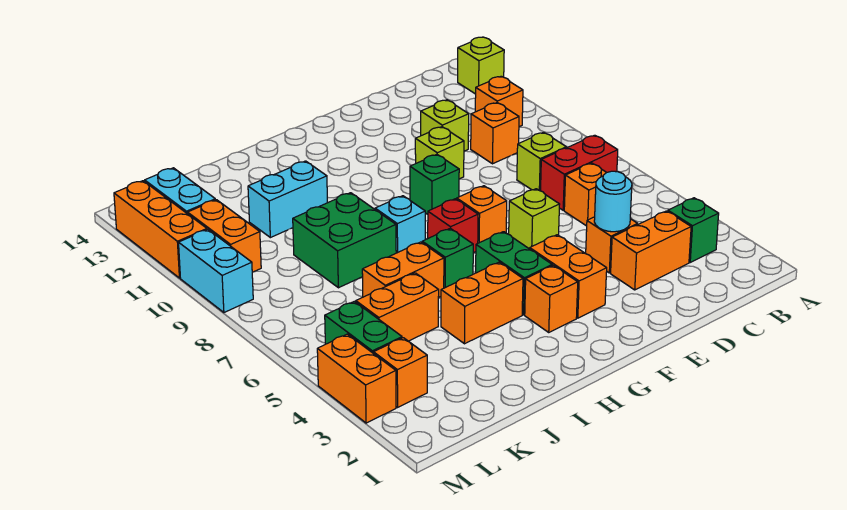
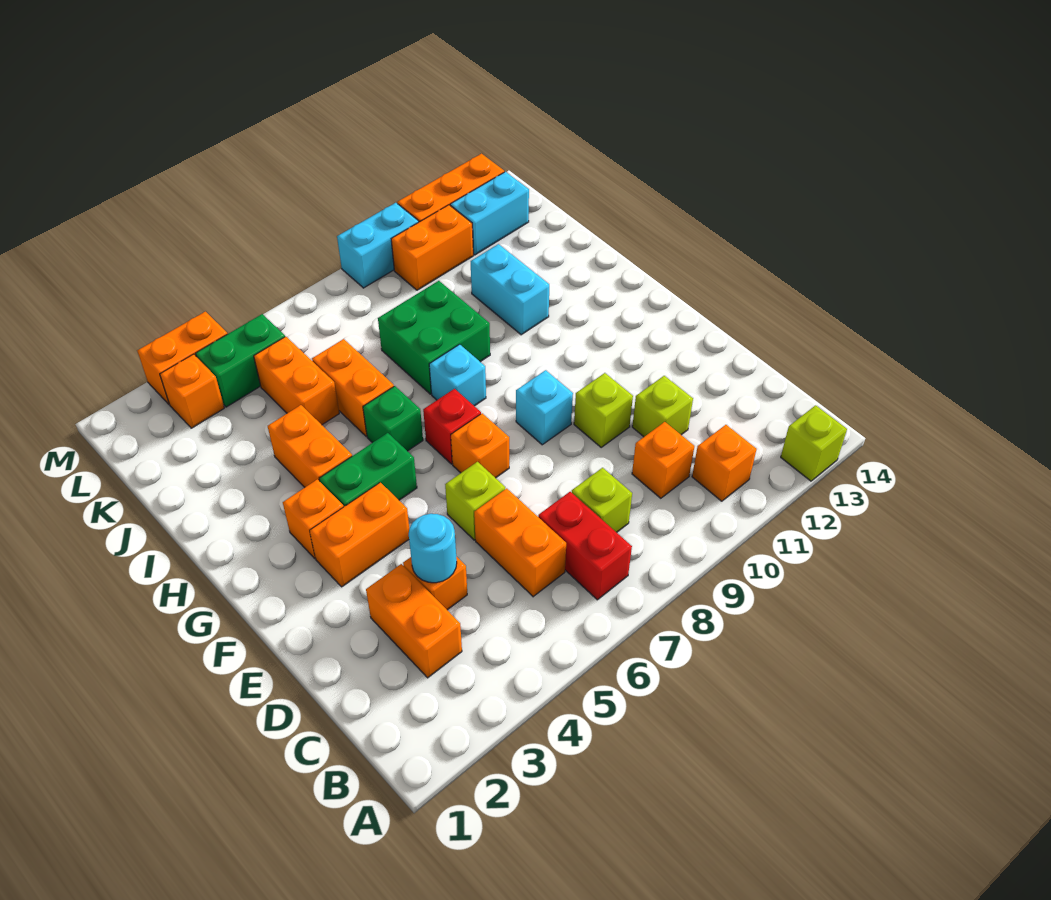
green brick B3 level 1 -> none
orange brick C6 level 1 -> orange brick C6:D6 level 1
green brick F9 level 1 -> cyan brick F9 level 1

